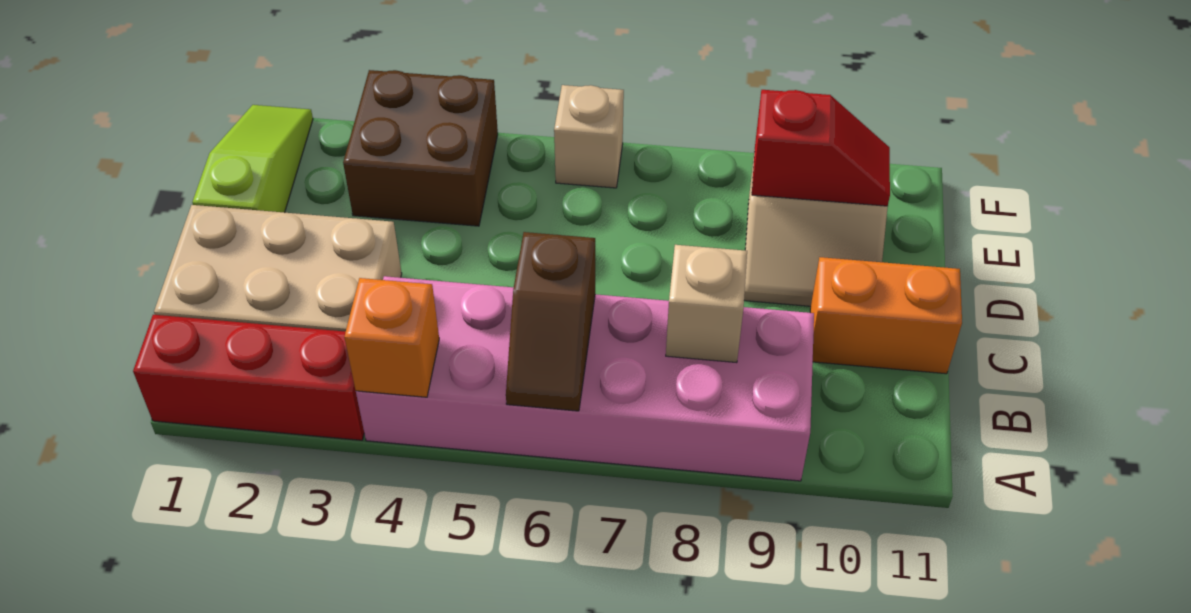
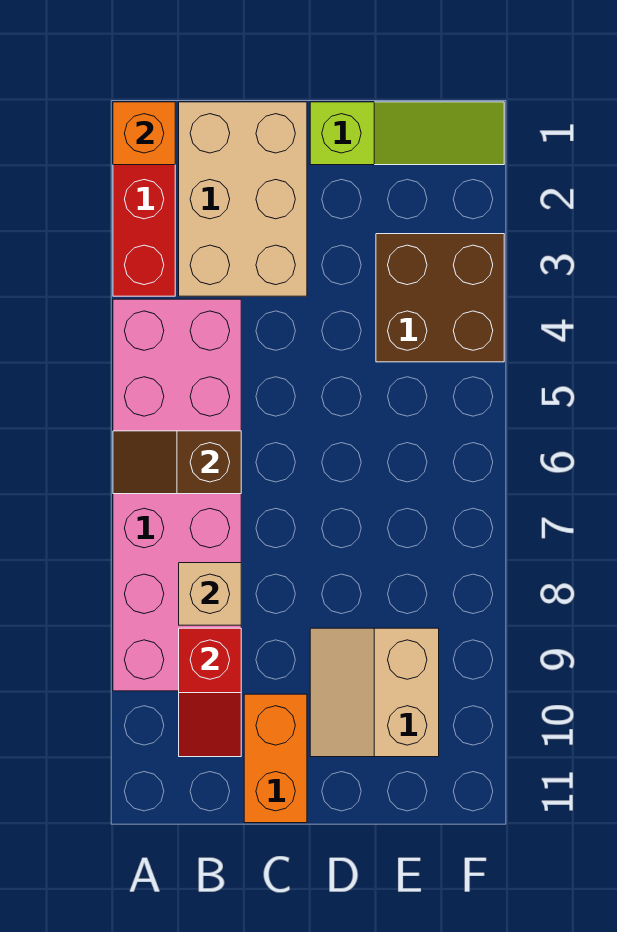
orange brick A4 level 2 -> orange brick A1 level 2
red slope E9:E10 level 2 top 9 -> red slope B9:B10 level 2 top 9
tan brick F6 level 1 -> none

